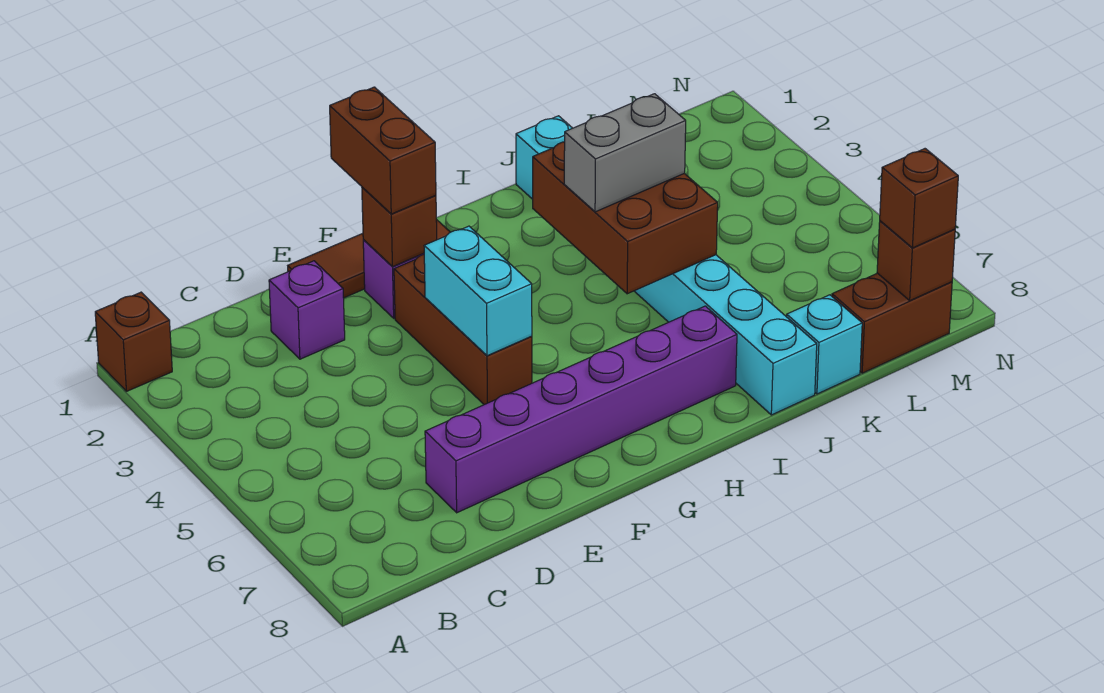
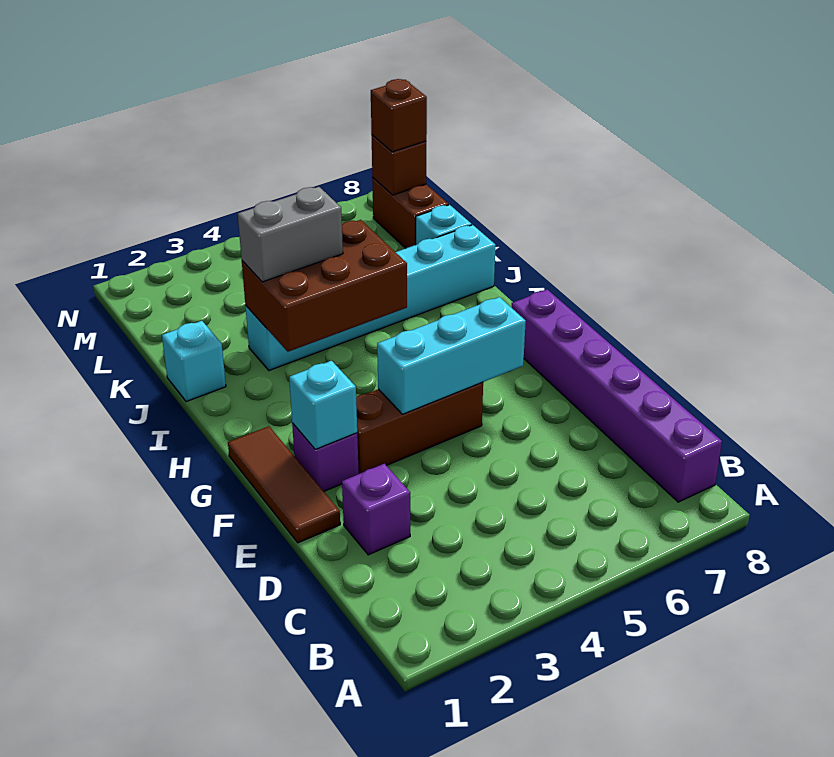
brown brick A1 level 1 -> none
purple brick D7:I7 level 1 -> purple brick B8:G8 level 1
brown brick F1:F2 level 3 -> none
brown brick F2 level 2 -> cyan brick F2 level 2
cyan brick F4:F5 level 2 -> cyan brick F4:F6 level 2
grey brick I4:J4 level 3 -> grey brick J3:J4 level 3

